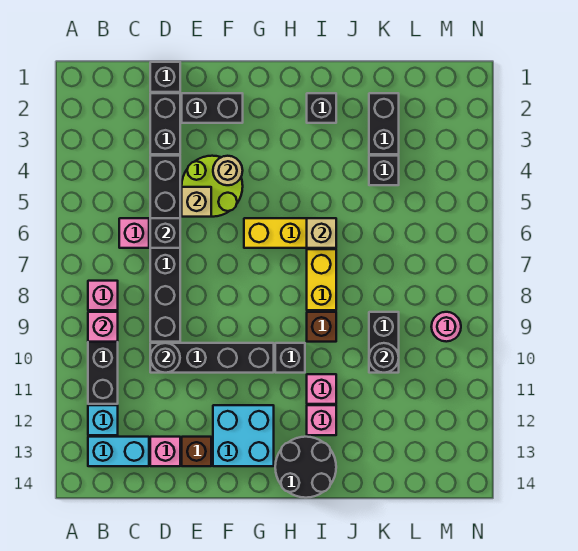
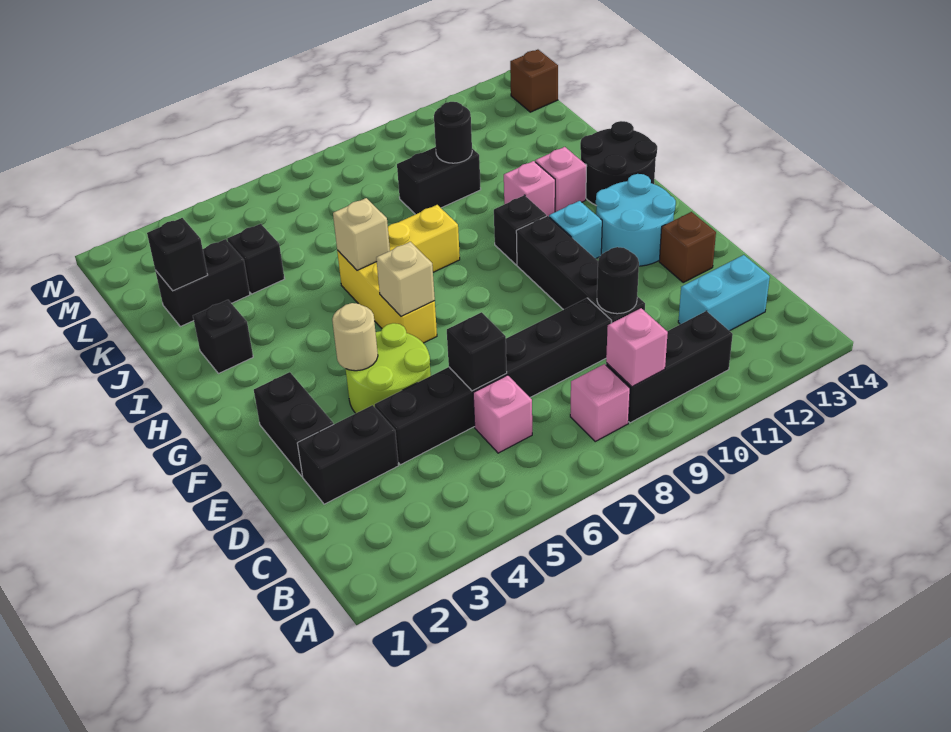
cyan brick B12 level 1 -> cyan brick G11 level 1
cyan brick B13:C13 level 1 -> cyan brick C12:C13 level 1
black brick D1 level 1 -> black brick K2 level 2
pink brick D13 level 1 -> none
tan brick E5 level 2 -> tan brick G6 level 2
cyan brick F12:G13 level 1 -> cyan round brick F12:G13 level 1
brown brick I9 level 1 -> brown brick M14 level 1
pink round brick M9 level 1 -> none

